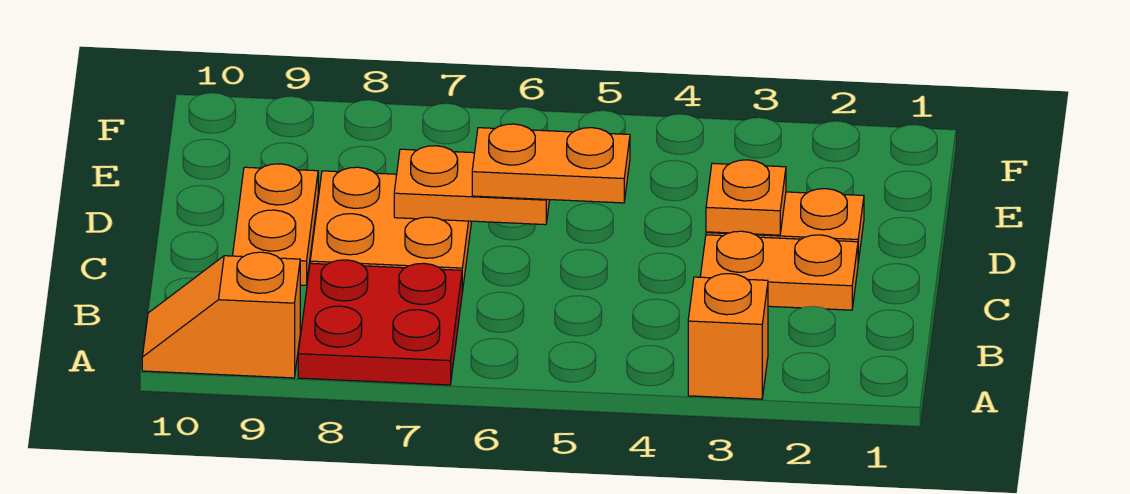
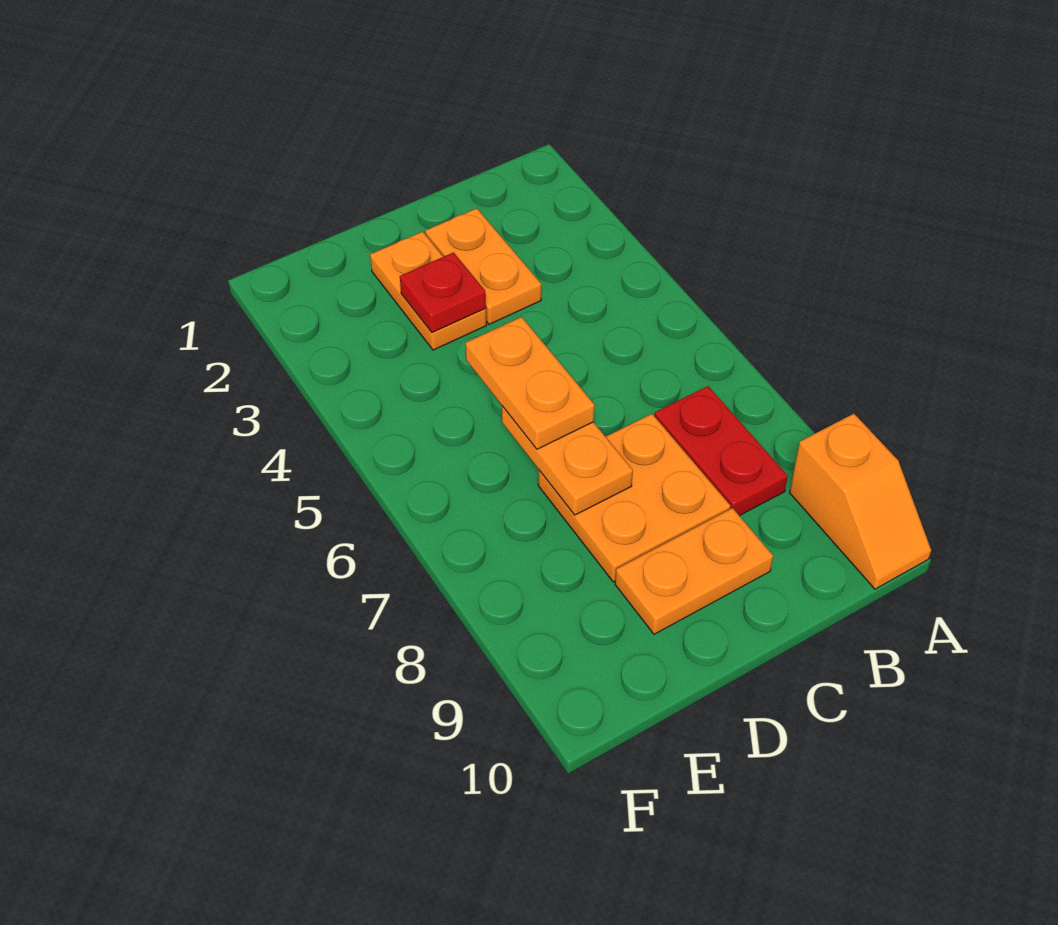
orange brick A3 level 1 -> none
red plate A7:B8 level 1 -> red plate B7:B8 level 1
orange plate D3 level 2 -> red plate D3 level 2

